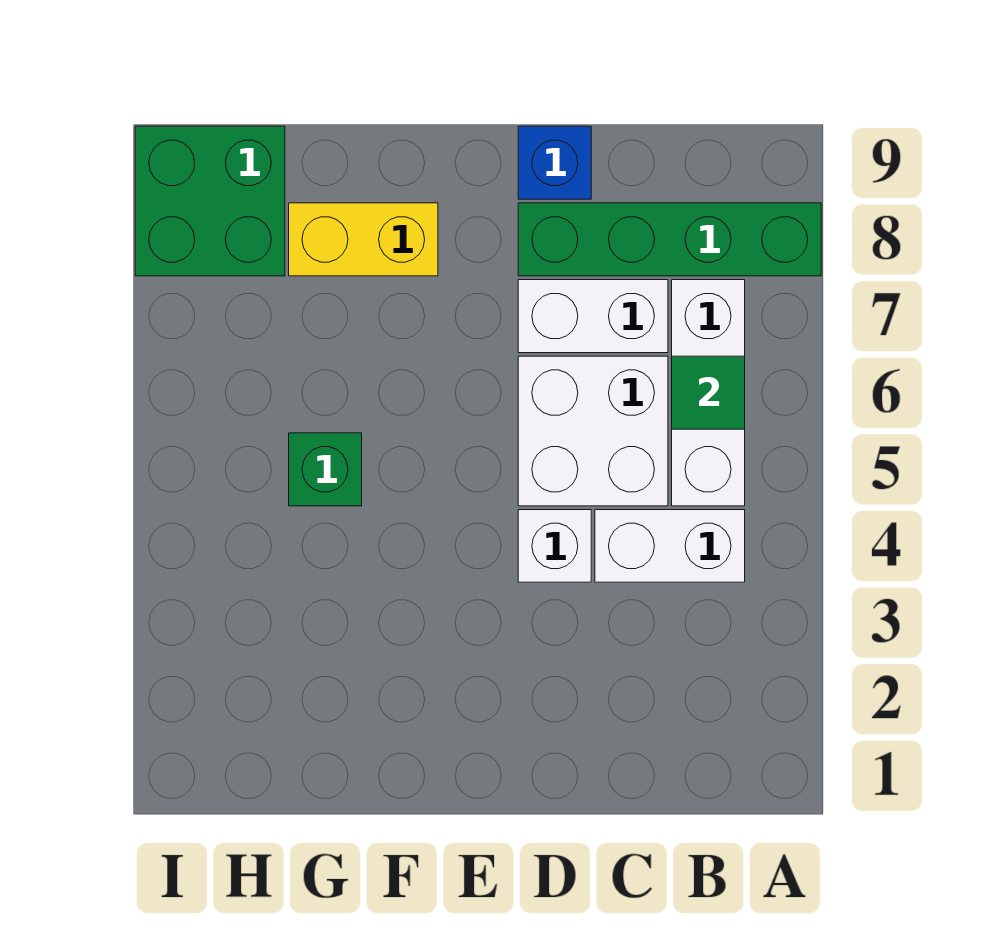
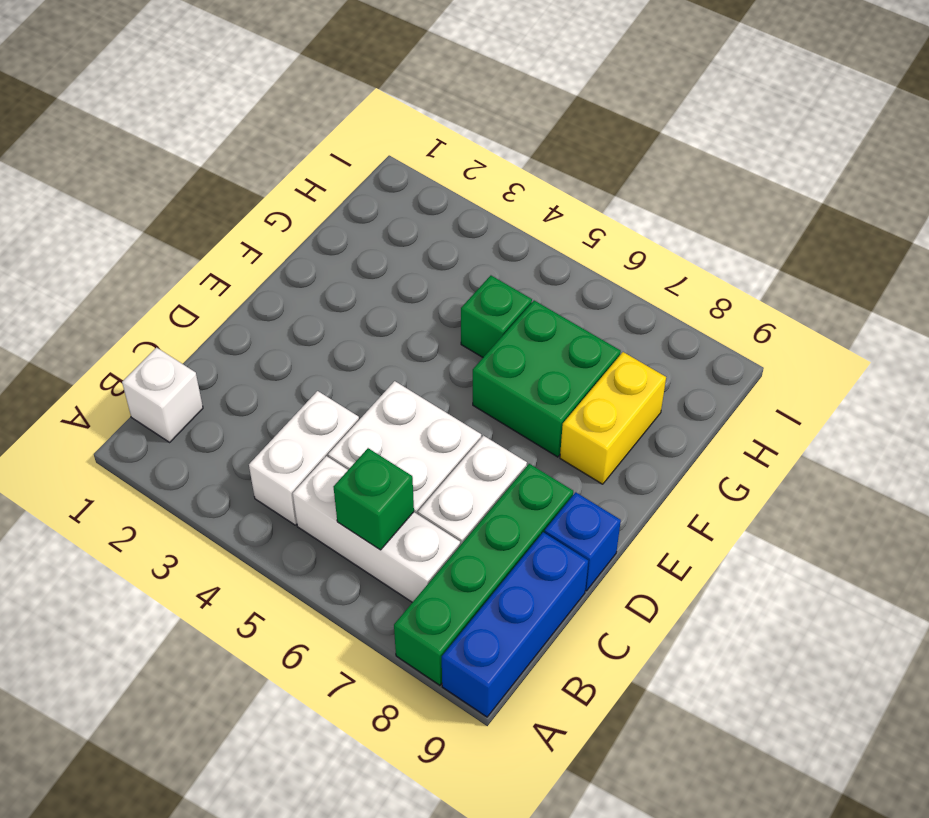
none -> blue brick A9:C9 level 1
green tile B6 level 2 -> green brick B6 level 2
white brick D4 level 1 -> white brick B1 level 1
green brick H8:I9 level 1 -> green brick F6:G7 level 1

